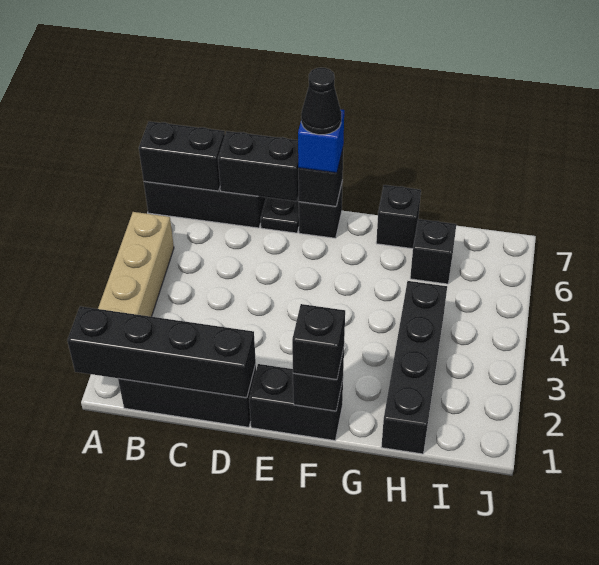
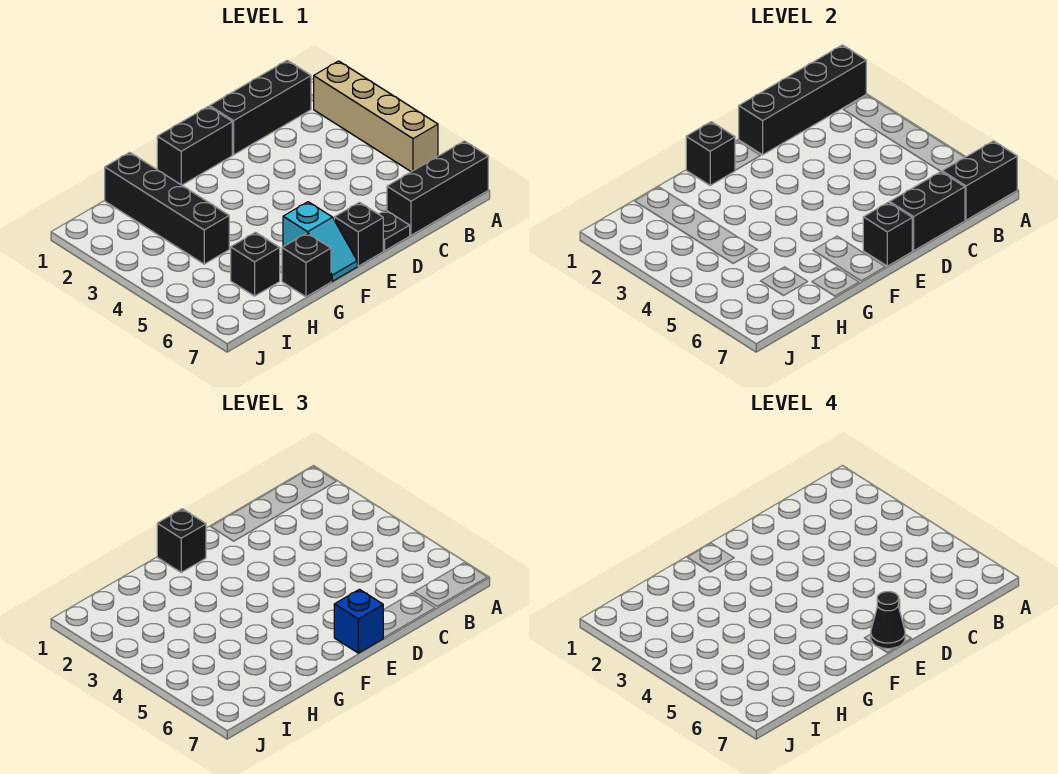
none -> cyan slope F6:F7 level 1 top 6

